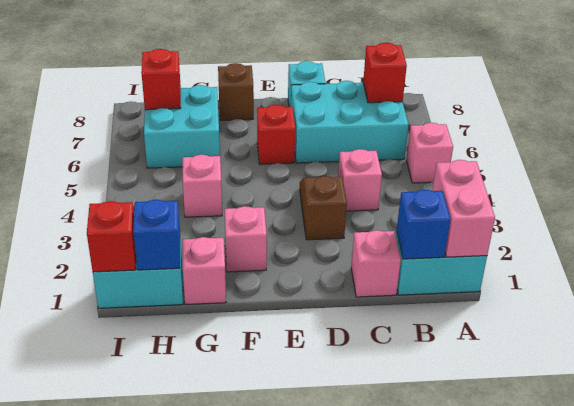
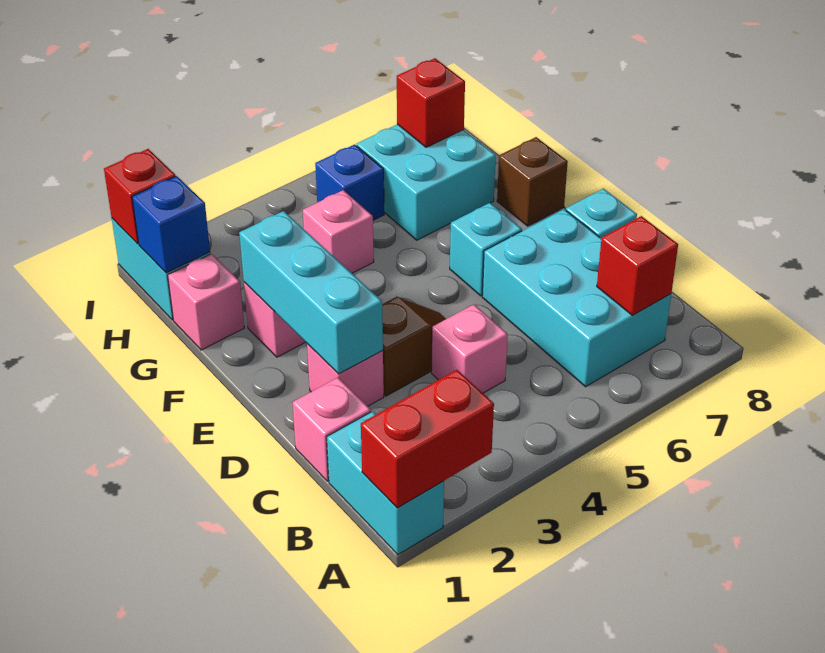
pink brick A1:A2 level 2 -> red brick A1:A2 level 2
pink brick A5 level 1 -> pink brick D2 level 1
blue brick B1 level 2 -> blue brick H5 level 1
none -> cyan brick D2:F2 level 2
red brick E6 level 1 -> cyan brick E6 level 1

